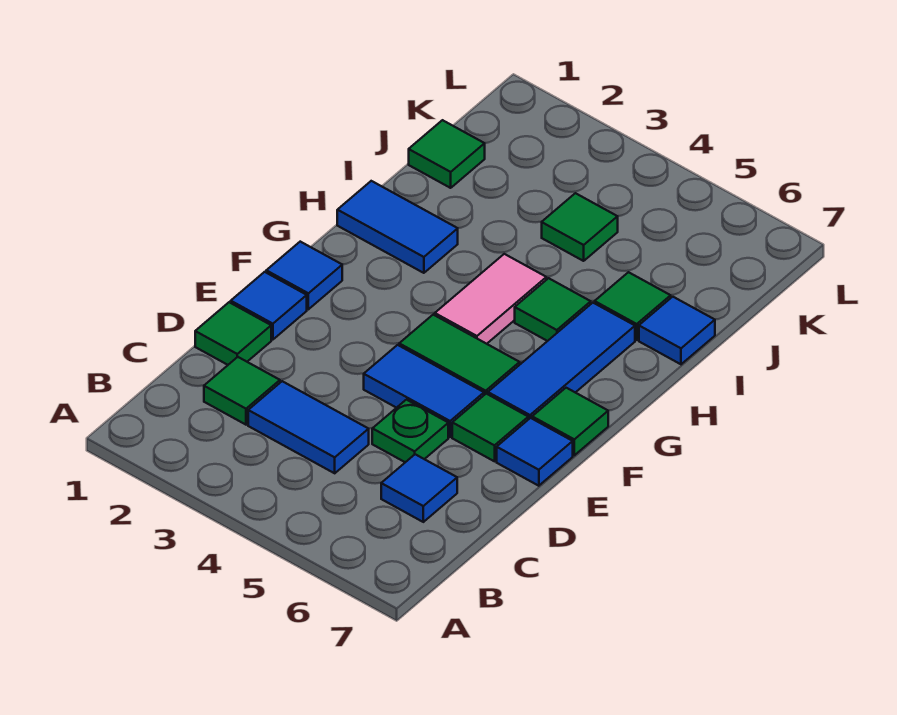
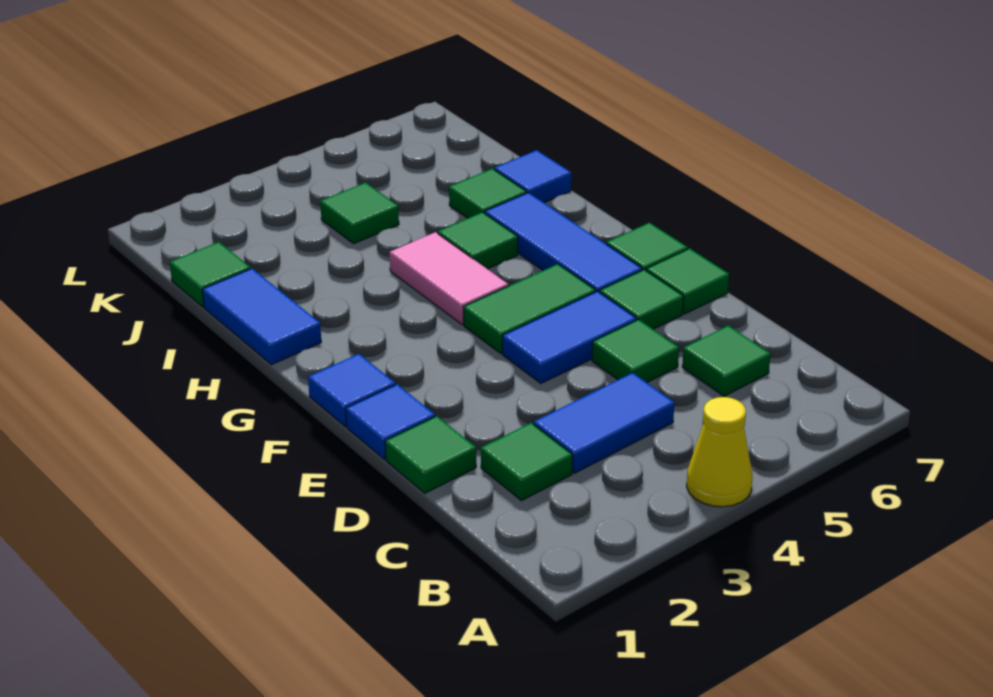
none -> yellow cone A4 level 1
blue tile C6 level 1 -> green tile C6 level 1
green plate D5 level 1 -> green tile D5 level 1
blue tile E7 level 1 -> green tile E7 level 1
blue tile H1:H2 level 1 -> blue tile H1:I1 level 1

